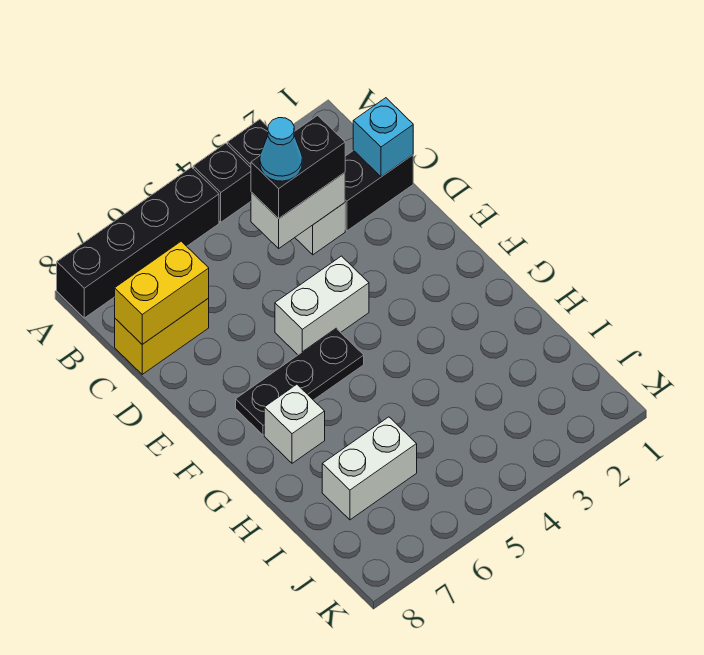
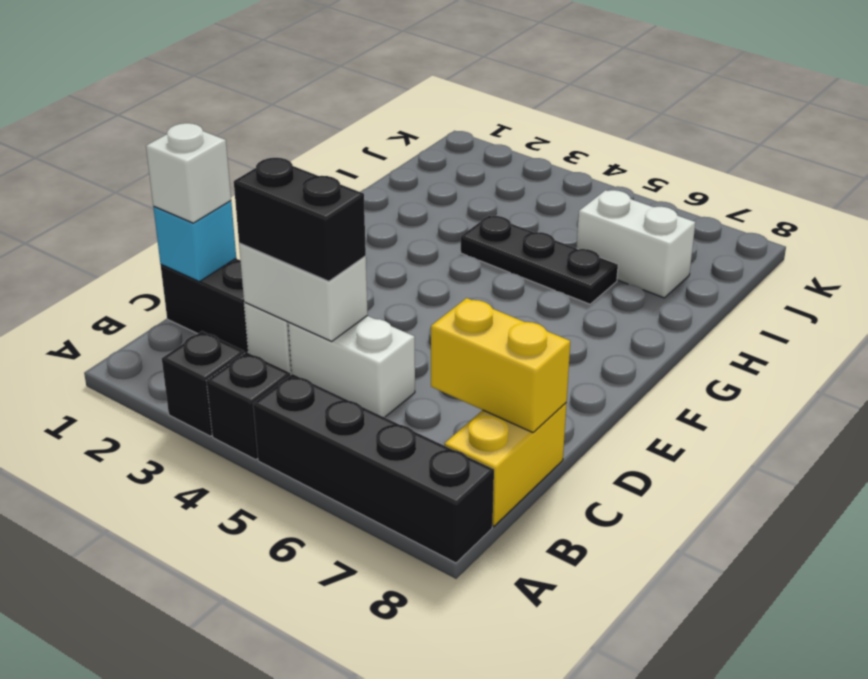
cyan cone C4 level 4 -> none
yellow brick C7:C8 level 1 -> yellow brick B8:C8 level 1
white brick E4:E5 level 1 -> white brick C4:C5 level 1
black plate F5:F7 level 1 -> black plate H4:H6 level 1
white brick G7 level 1 -> white brick C1 level 3

